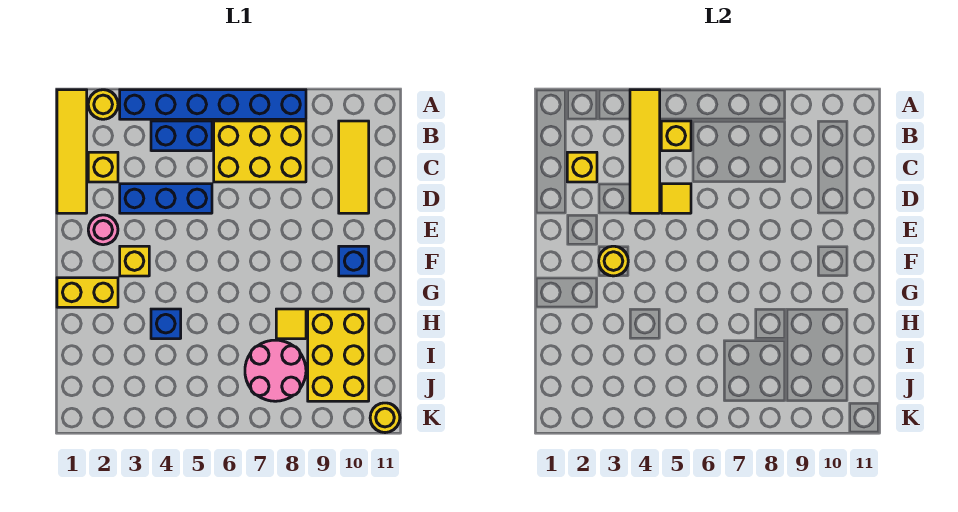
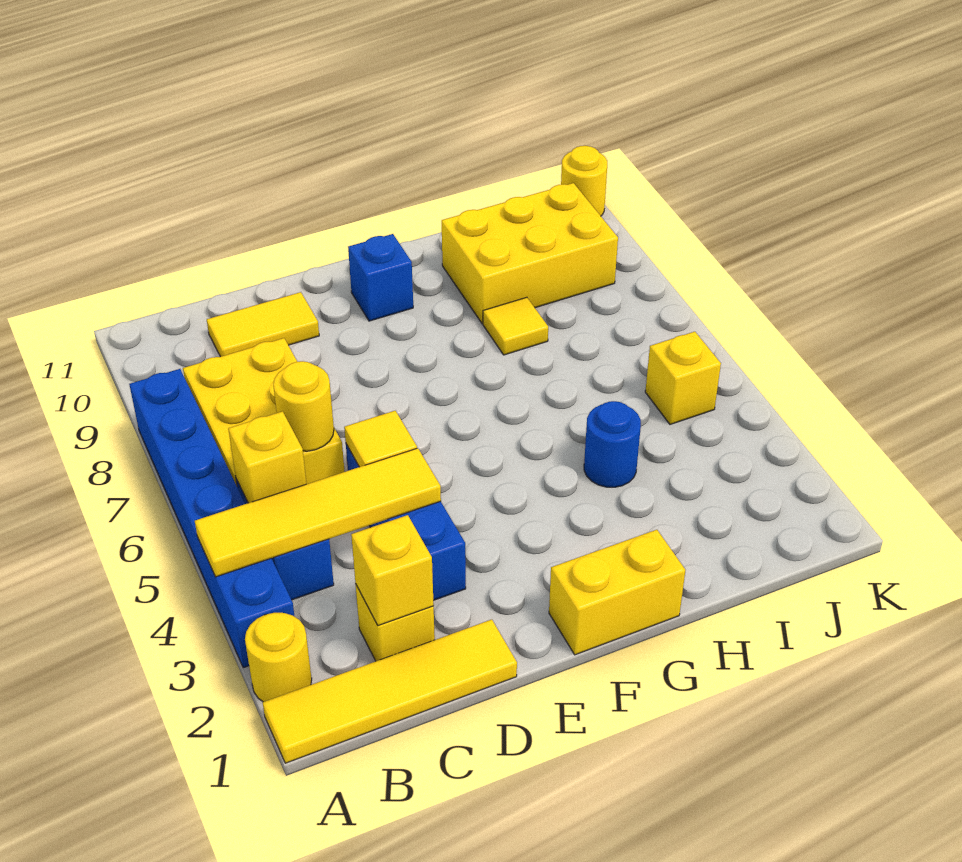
yellow tile B10:D10 level 1 -> yellow tile C10:D10 level 1
pink round brick E2 level 1 -> none
yellow brick F3 level 1 -> yellow brick J5 level 1
yellow round brick F3 level 2 -> yellow round brick C6 level 2
yellow brick G1:G2 level 1 -> yellow brick F1:G1 level 1
blue brick H4 level 1 -> blue round brick H4 level 1
pink round brick I7:J8 level 1 -> none

